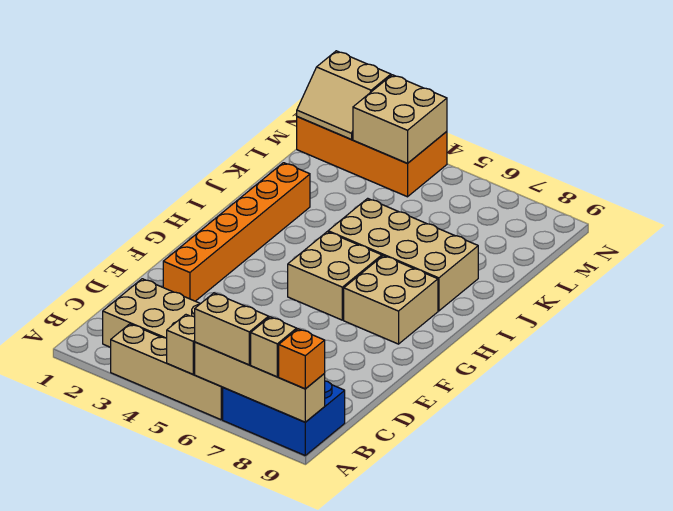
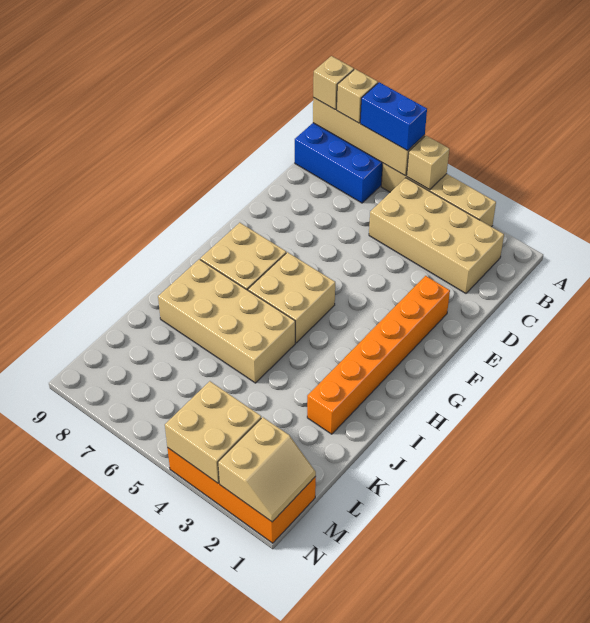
tan brick A6:A7 level 3 -> blue brick A6:A7 level 3
orange brick A9 level 3 -> tan brick A9 level 3
tan slope M1:N2 level 2 top N -> tan slope M1:N2 level 2 top 2

